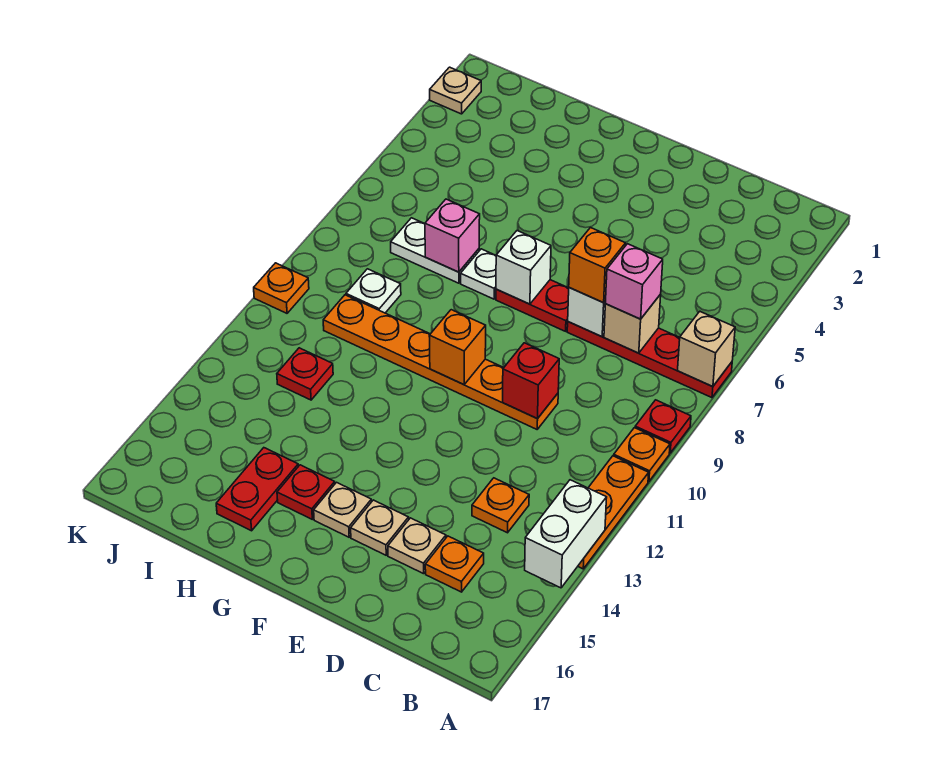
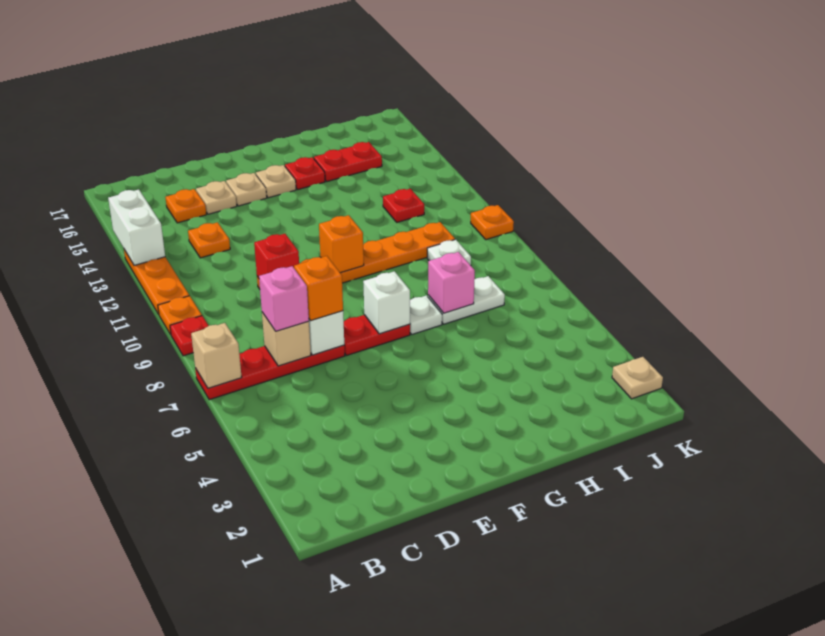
red plate H15:H16 level 1 -> red plate H15:I15 level 1

